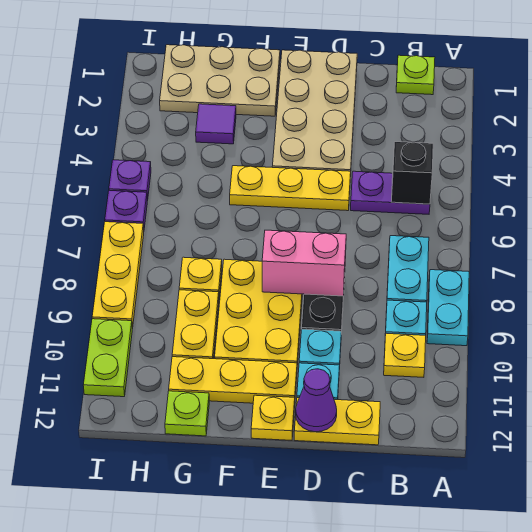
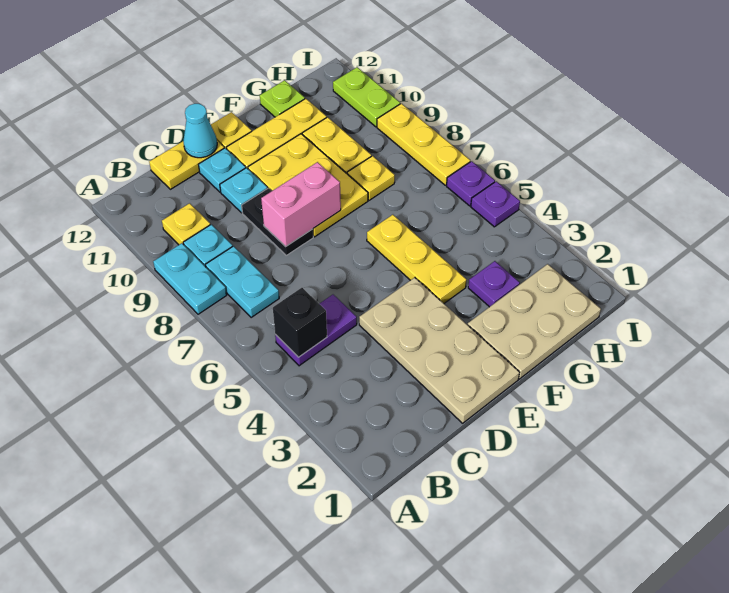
lime plate B1 level 1 -> none
yellow plate D5:F5 level 1 -> yellow plate F4:F6 level 1
purple cone D12 level 2 -> cyan cone D12 level 2
purple tile G3 level 1 -> purple plate G3 level 1

